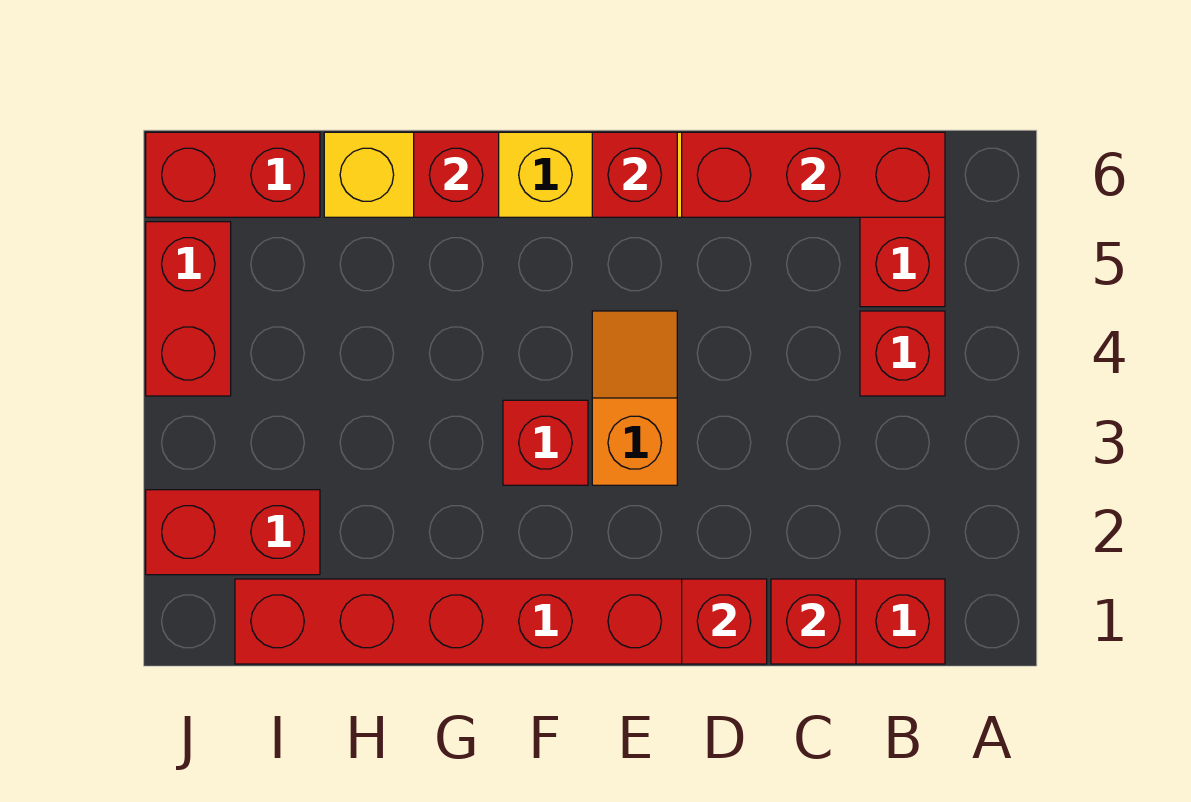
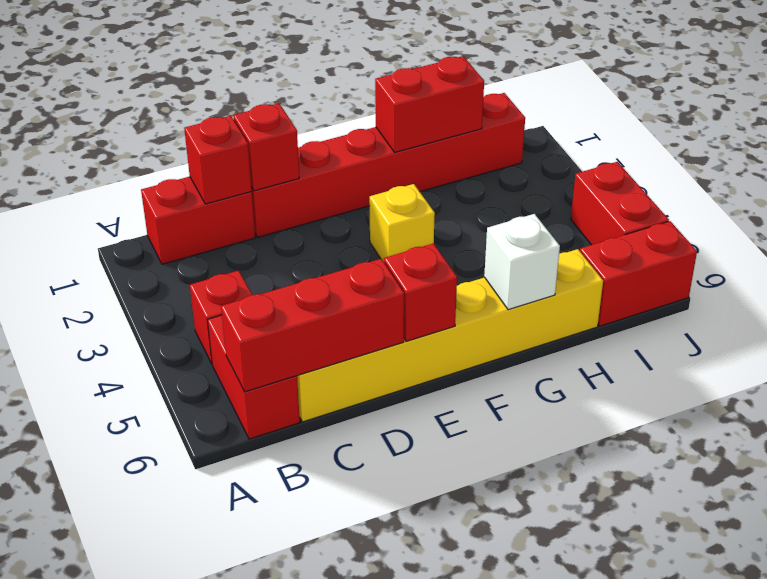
orange slope E3:E4 level 1 top 3 -> none
red brick F3 level 1 -> yellow brick F3 level 1
red brick G6 level 2 -> white brick G6 level 2
red brick I2:J2 level 1 -> red brick G1:H1 level 2

